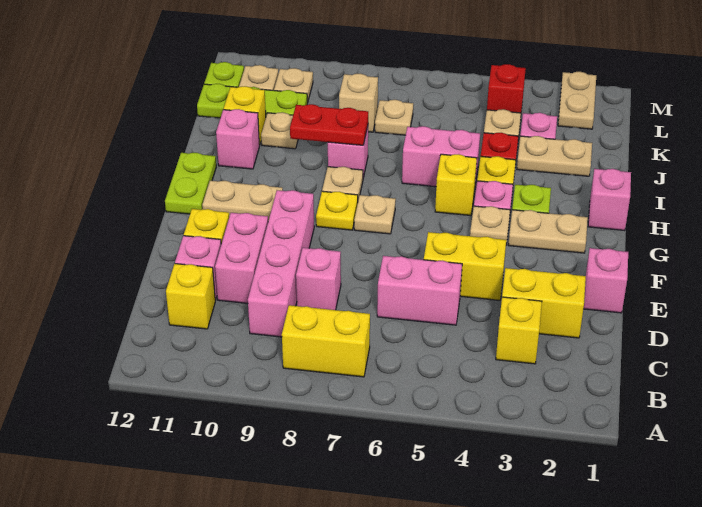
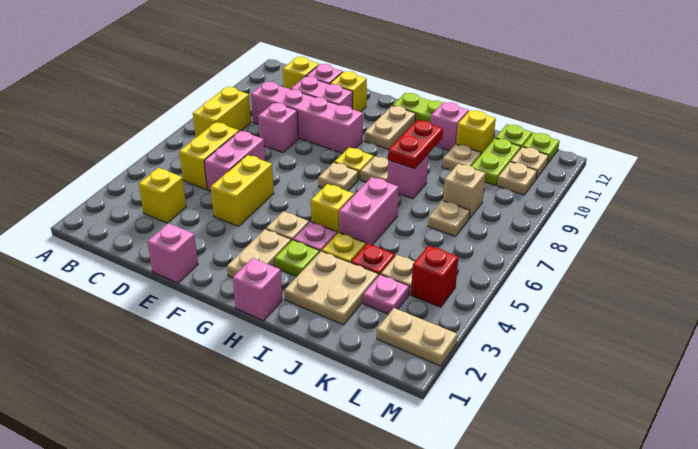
yellow brick D2:D3 level 1 -> yellow brick C5:C6 level 1
tan plate J2:J3 level 1 -> tan plate I2:J3 level 1

